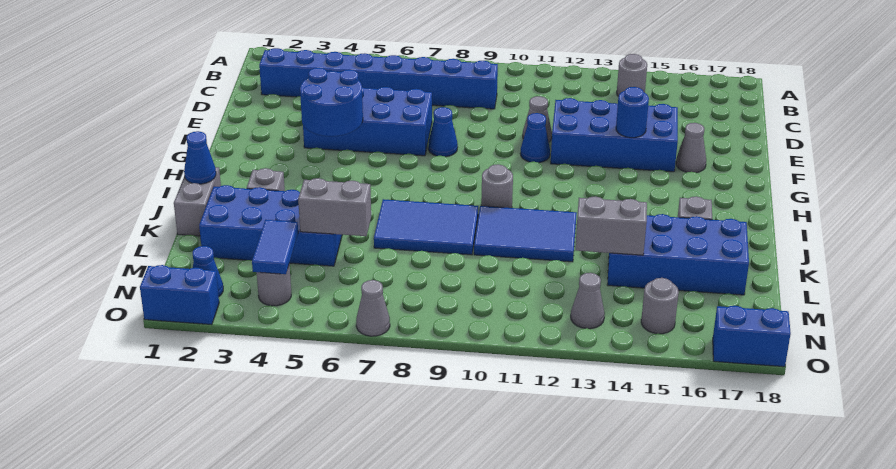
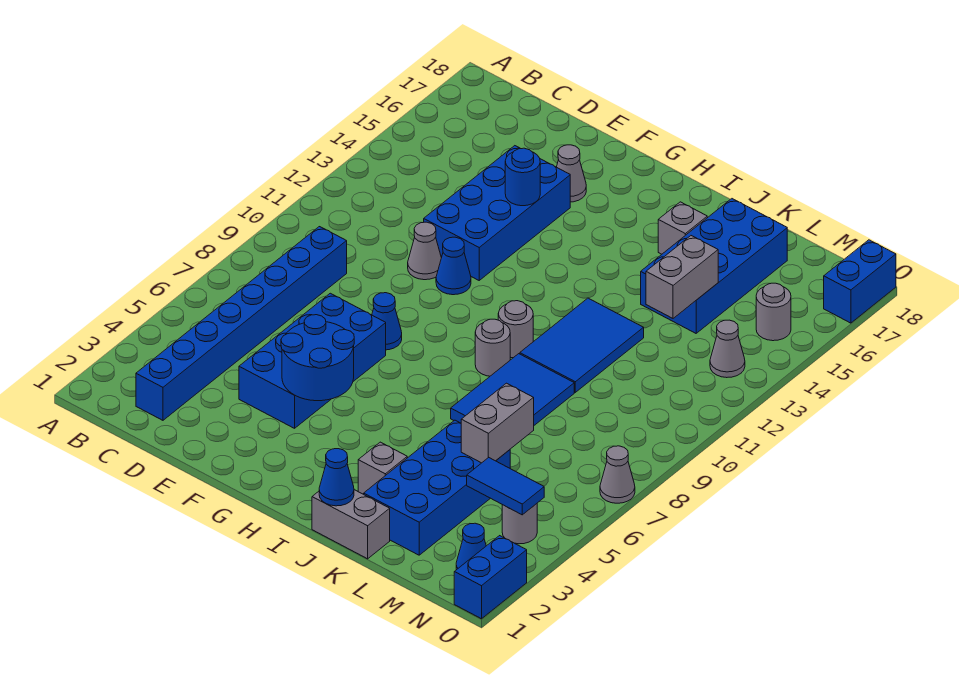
grey round brick B14 level 1 -> grey round brick I9 level 1

